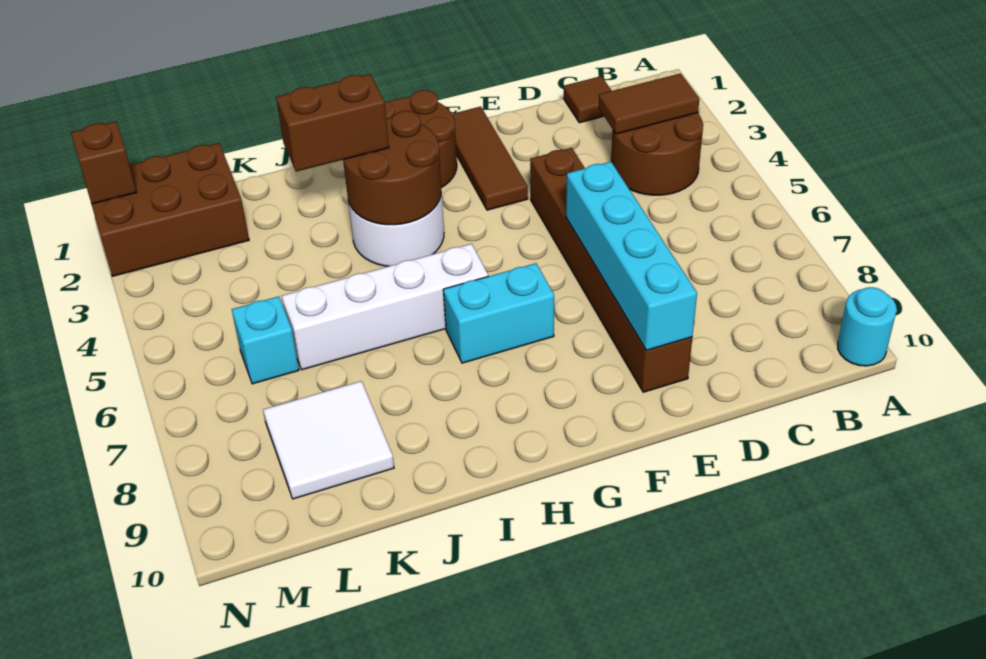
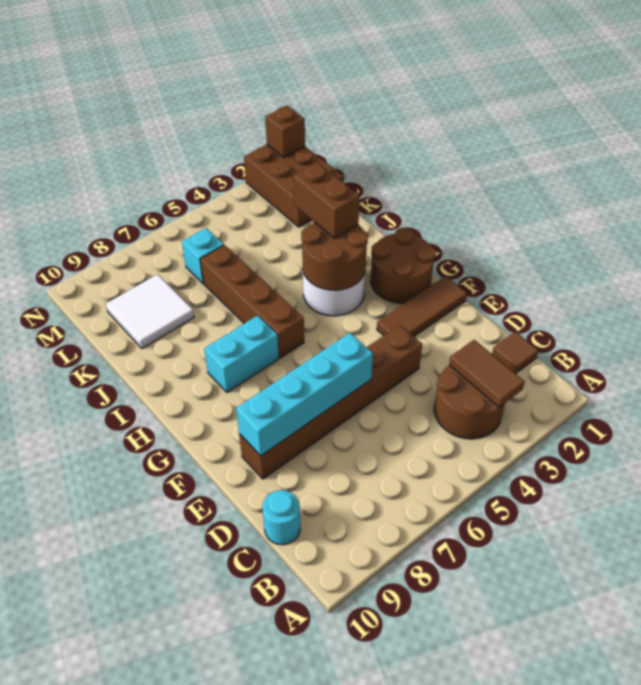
cyan round brick A10 level 1 -> cyan round brick C10 level 1
cyan brick G7:H7 level 1 -> cyan brick H7:H8 level 1
white brick H6:K6 level 1 -> brown brick H6:K6 level 1

